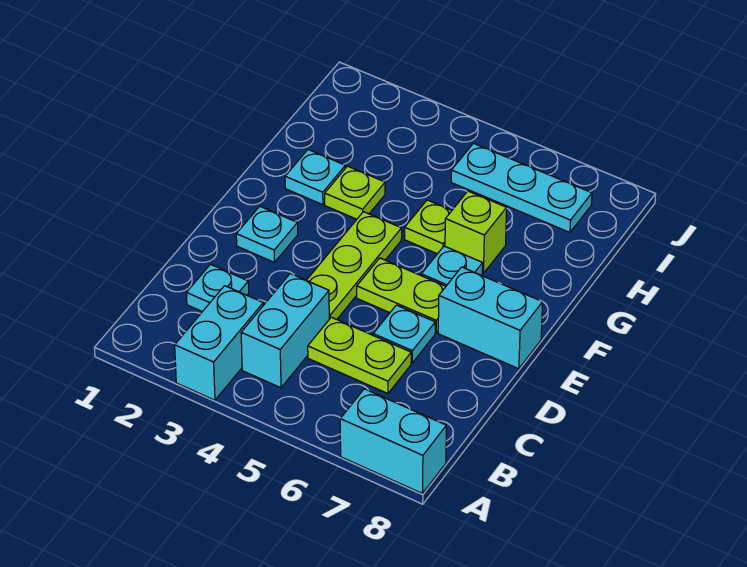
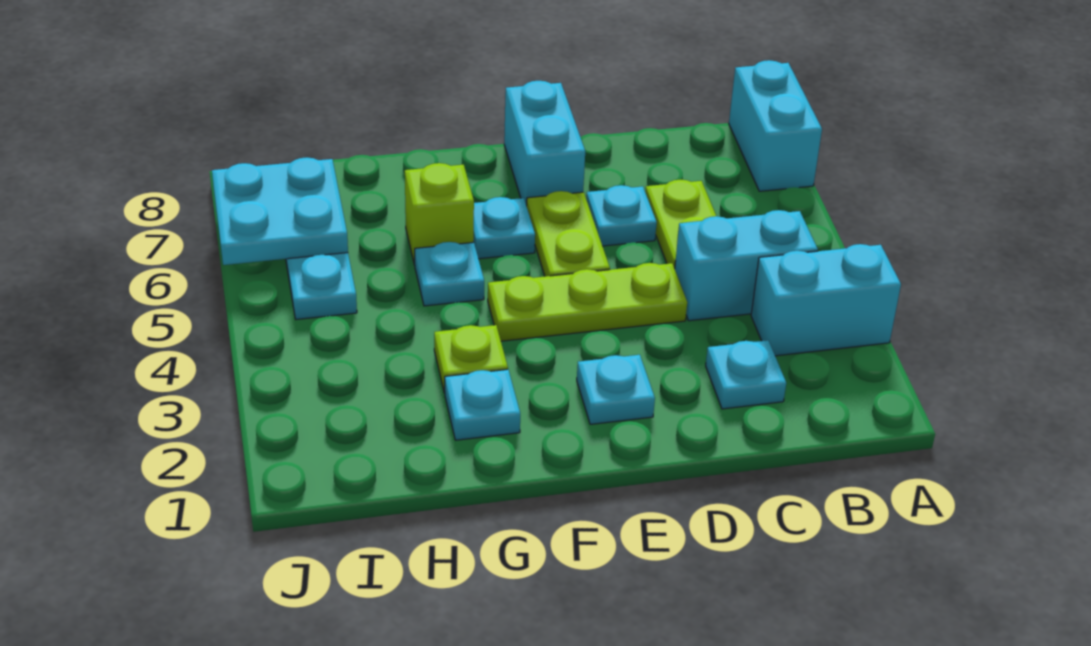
lime plate G5 level 1 -> cyan plate G5 level 1
none -> cyan plate I6:J7 level 2

